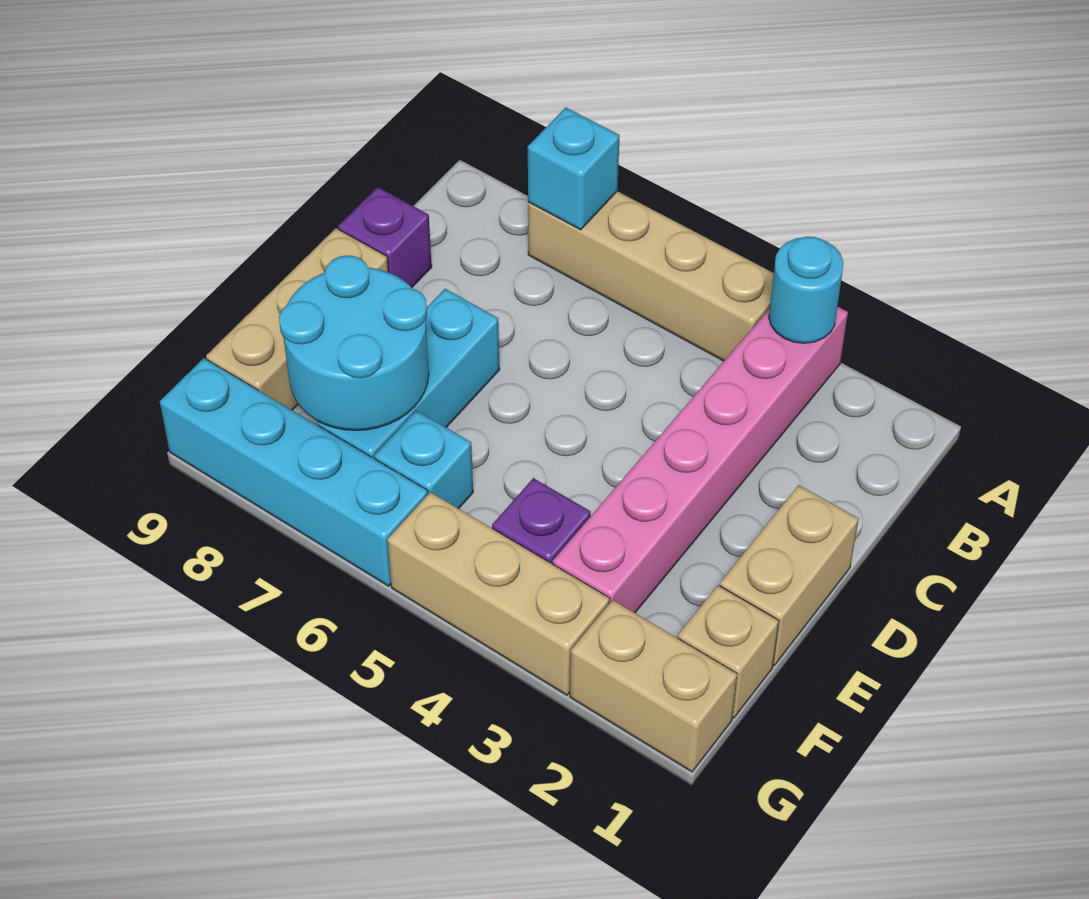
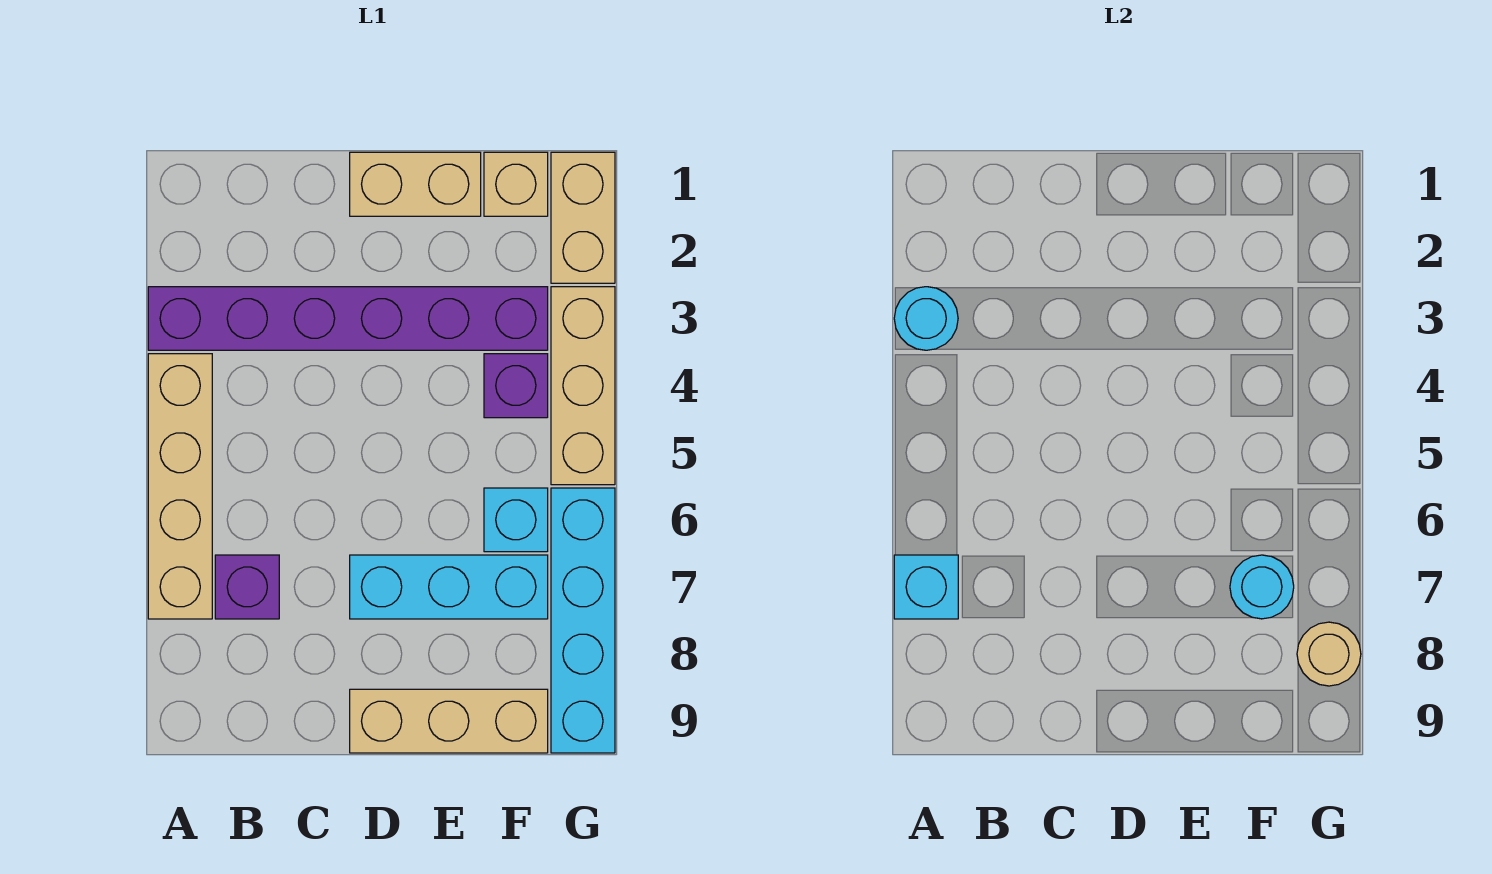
pink brick A3:F3 level 1 -> purple brick A3:F3 level 1
purple brick C9 level 1 -> purple brick B7 level 1
cyan round brick E7:F8 level 2 -> cyan round brick F7 level 2
none -> tan round brick G8 level 2

